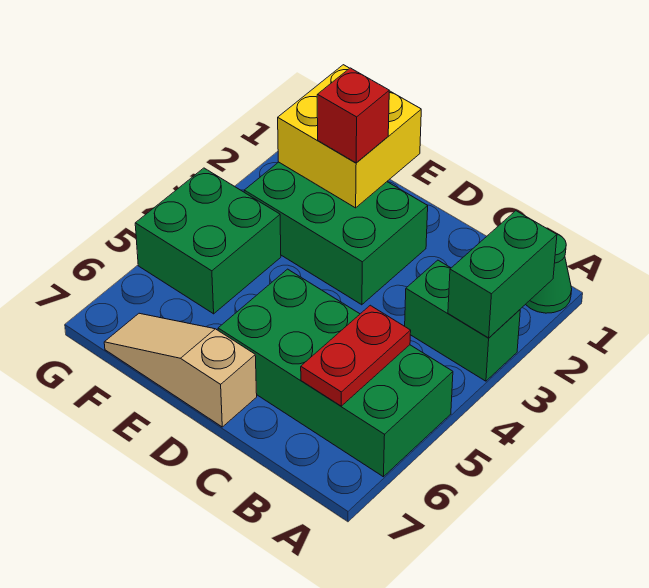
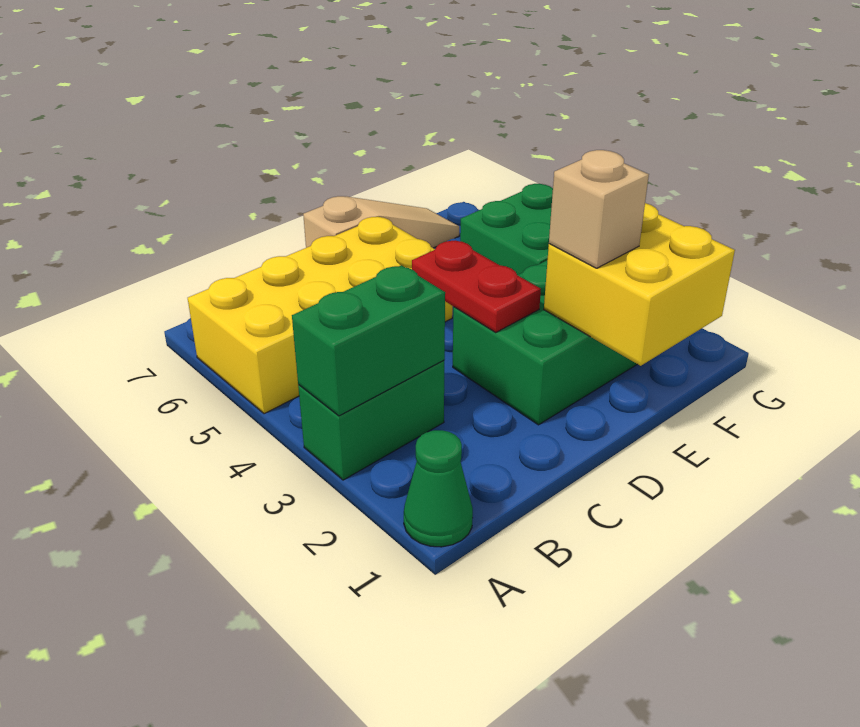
green brick A2:A3 level 2 -> green brick A3:B3 level 2
green brick A5:D6 level 1 -> yellow brick A5:D6 level 1
red plate B5:B6 level 2 -> red plate D3:D4 level 2
red brick E2 level 3 -> tan brick E2 level 3

